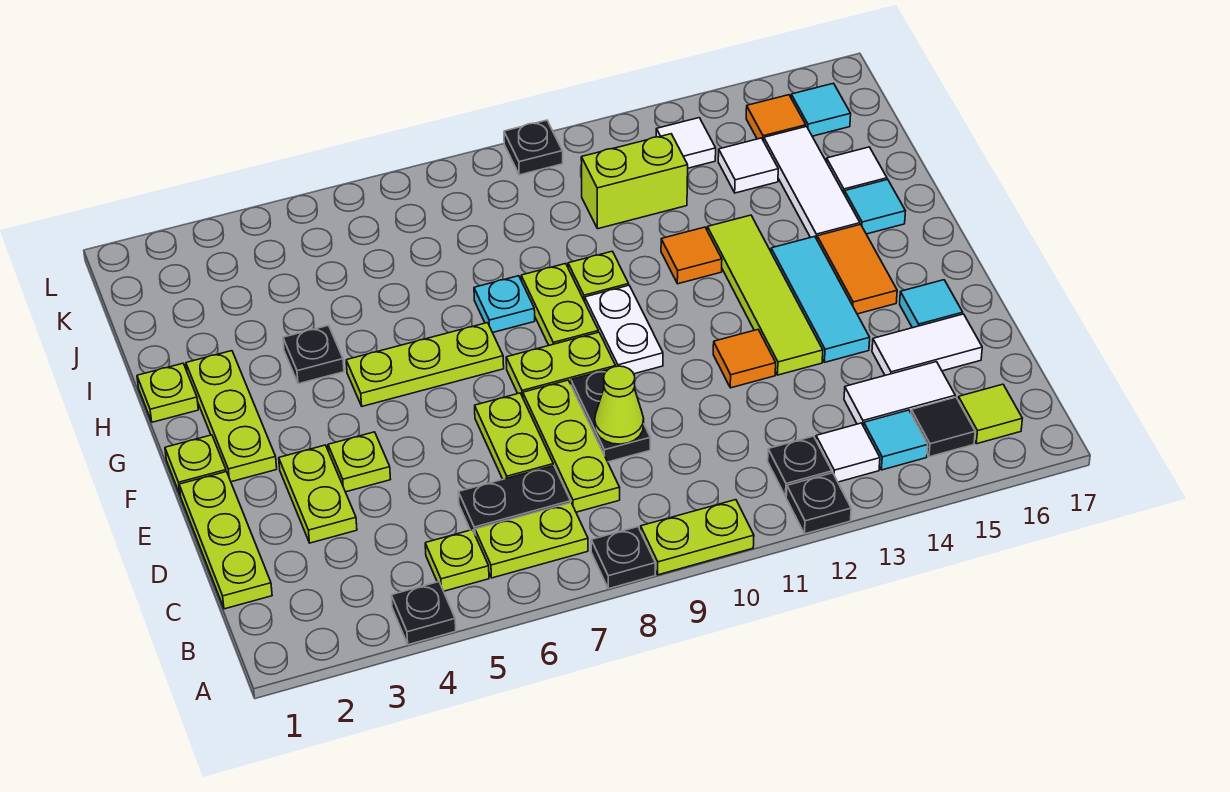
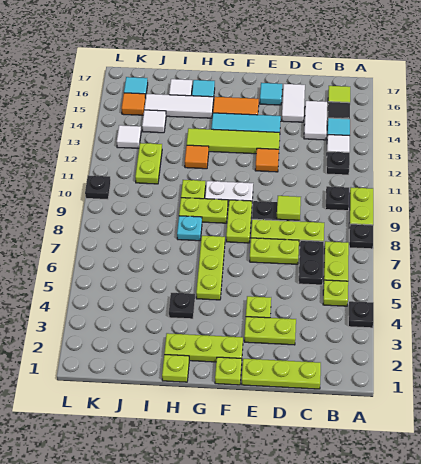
black plate A12 level 1 -> black plate B10 level 1
lime cone D9 level 2 -> lime tile D9 level 2
lime brick J11:J12 level 1 -> lime plate J11:J12 level 1

